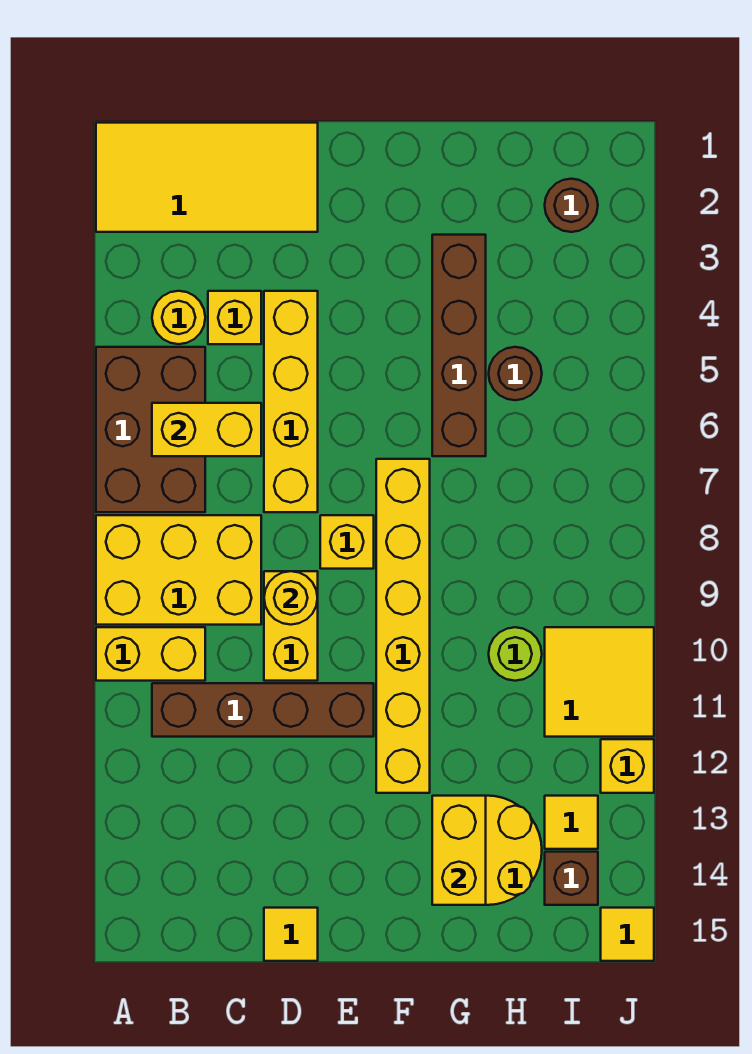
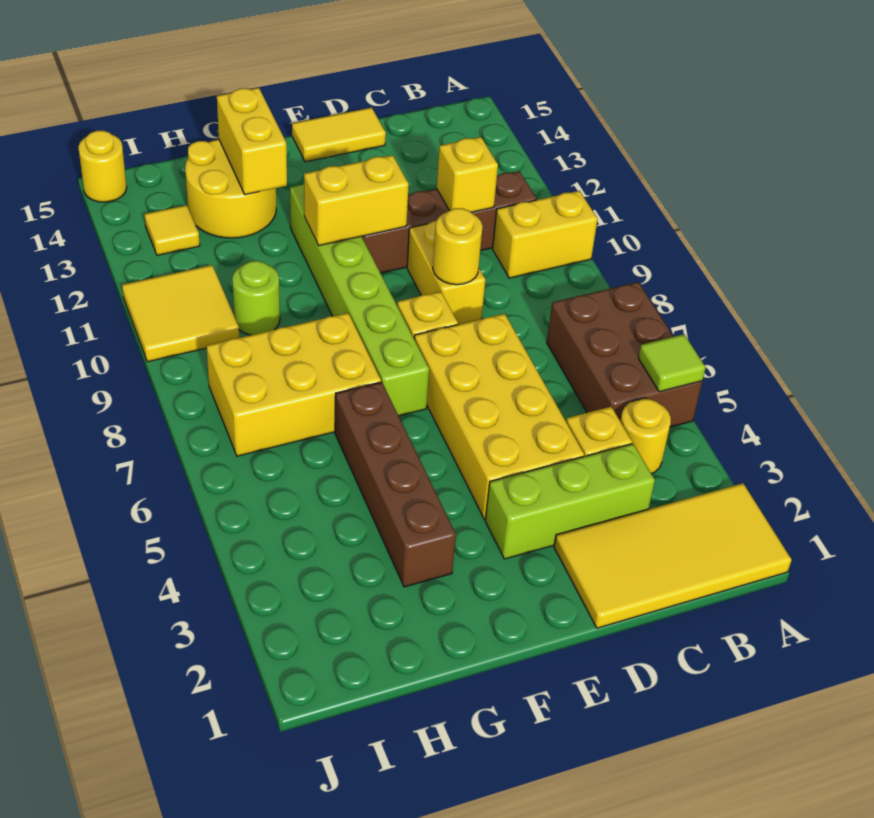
none -> lime tile A5 level 2
yellow brick A8:C9 level 1 -> yellow brick G7:I8 level 1
yellow brick B6:C6 level 2 -> yellow brick E11:F11 level 2
none -> lime brick C3:E3 level 1
yellow brick D4:D7 level 1 -> yellow brick D4:E7 level 1
yellow tile D15 level 1 -> yellow tile D15:E15 level 1
yellow brick F7:F12 level 1 -> lime brick F7:F12 level 1
brown round brick H5 level 1 -> none
brown round brick I2 level 1 -> none
brown brick I14 level 1 -> none
yellow brick J12 level 1 -> yellow brick C11 level 2
yellow tile J15 level 1 -> yellow round brick J15 level 1

